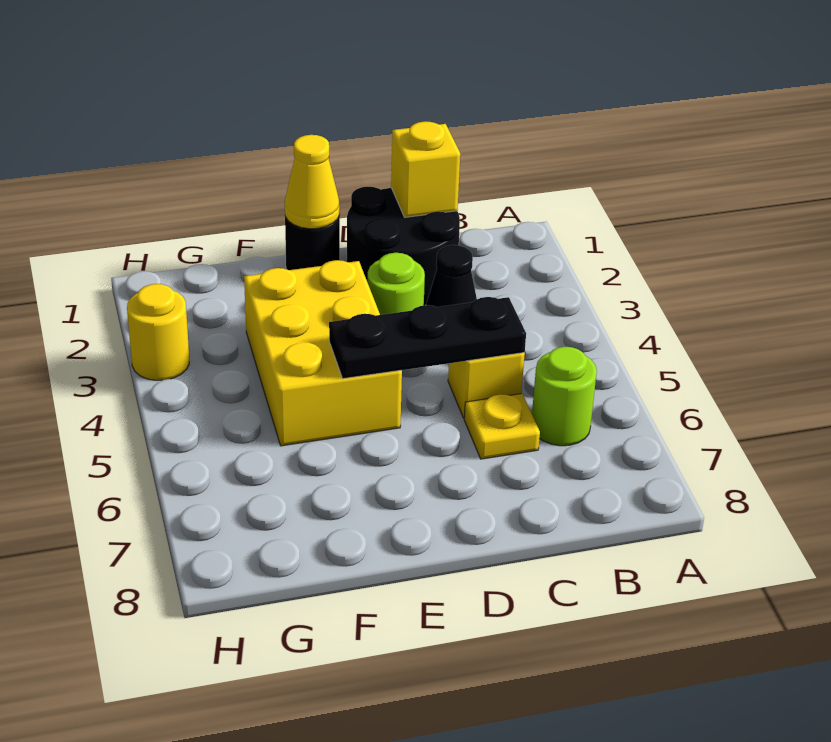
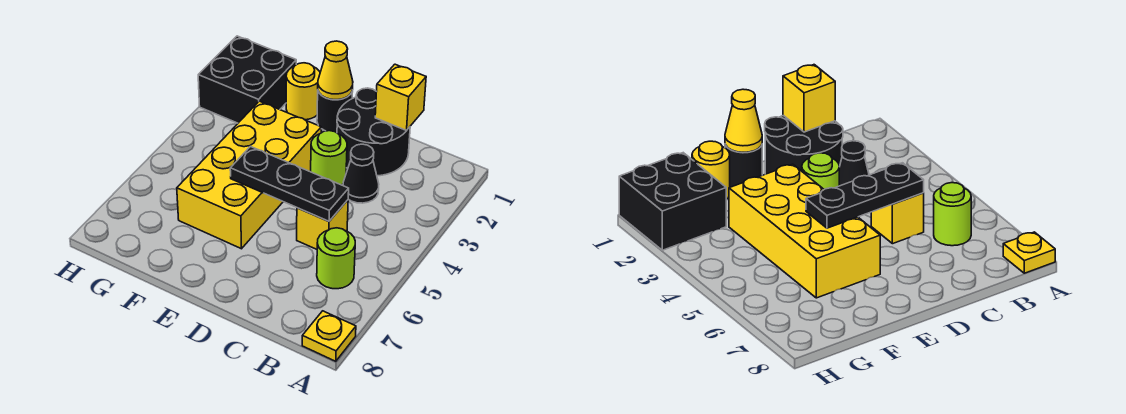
yellow plate C6 level 1 -> yellow plate A8 level 1
yellow brick E3:F5 level 1 -> yellow brick E3:F6 level 1
none -> black brick G1:H2 level 1
yellow round brick H3 level 1 -> yellow round brick F1 level 1

